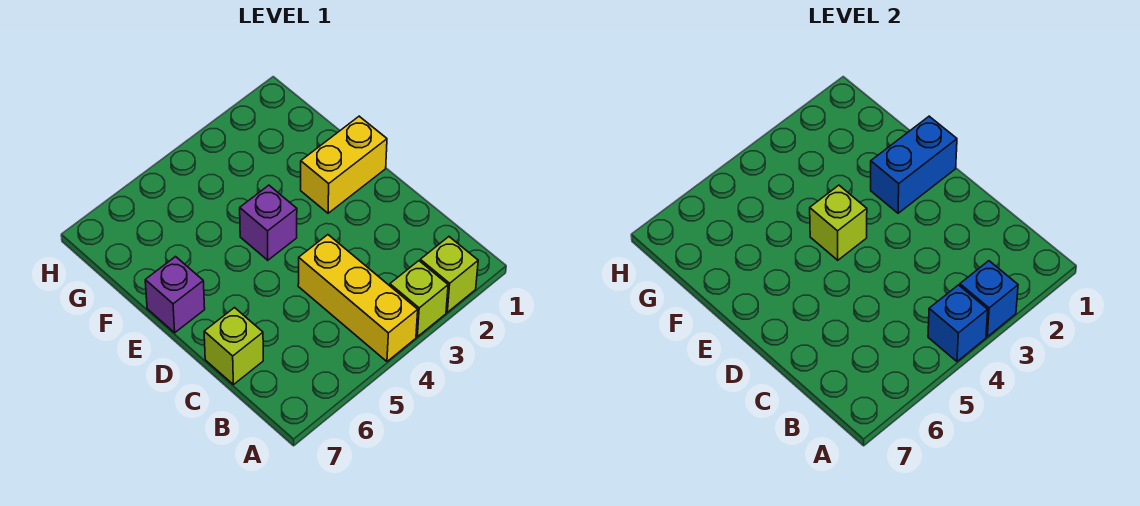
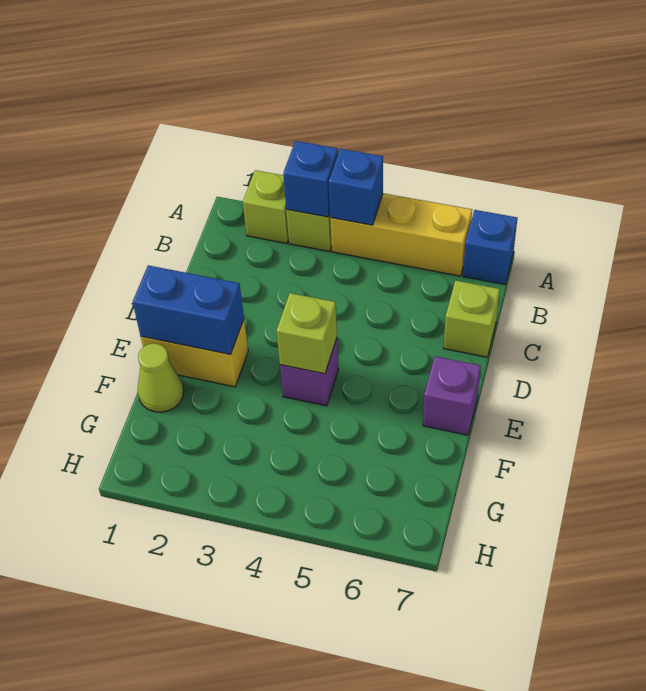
yellow brick A4:C4 level 1 -> yellow brick A4:A6 level 1
none -> blue brick A7 level 1
none -> lime cone F1 level 1

